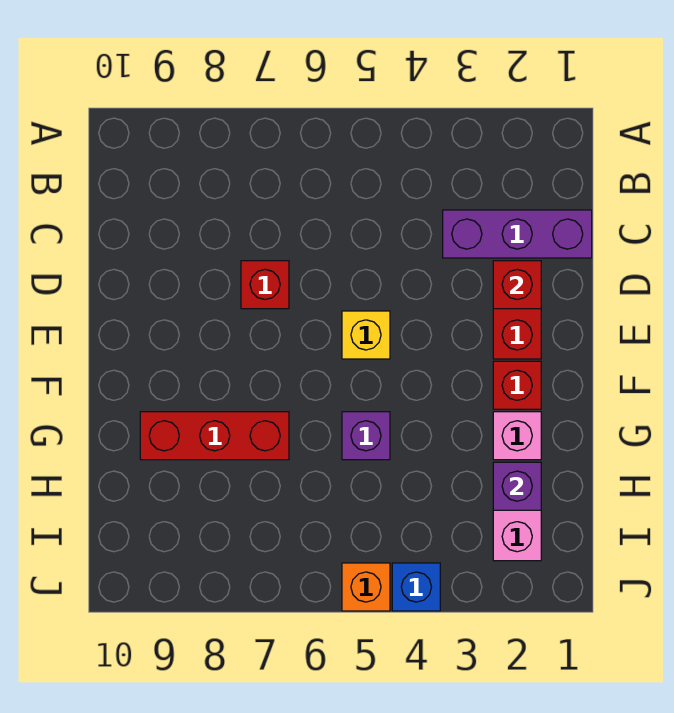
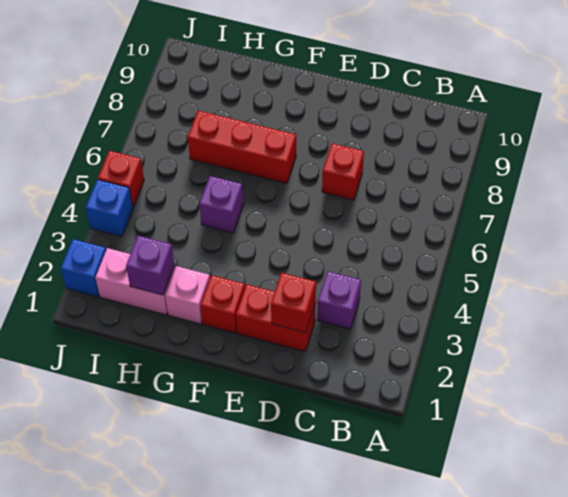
purple brick C1:C3 level 1 -> purple brick C3 level 1
yellow brick E5 level 1 -> none
red brick G7:G9 level 1 -> red brick F7:H7 level 1
none -> blue brick J2 level 1
orange brick J5 level 1 -> red brick J5 level 1

